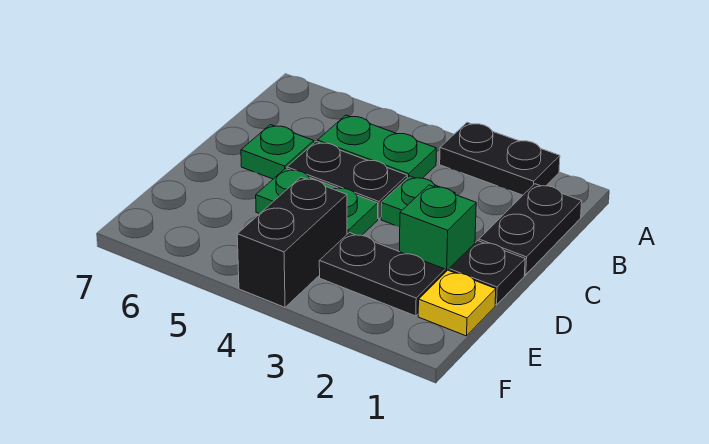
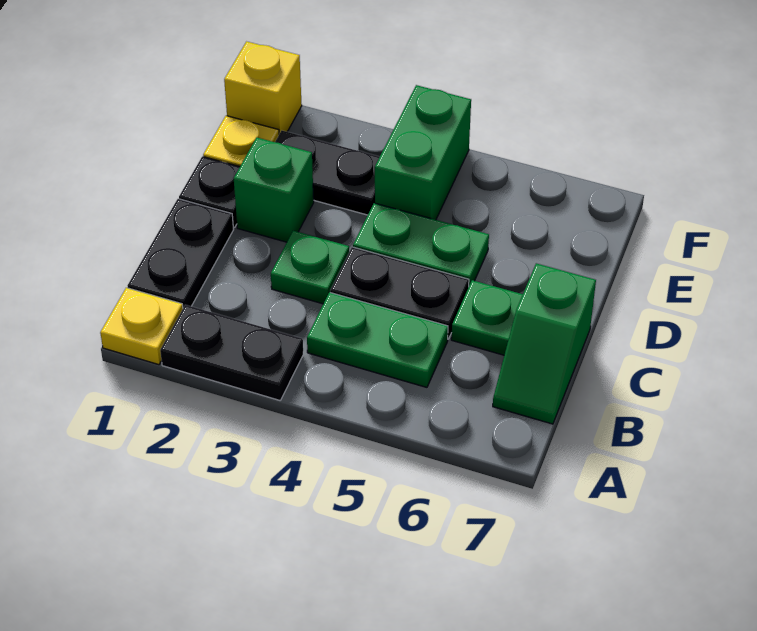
none -> yellow plate A1 level 1
none -> green slope B7:C7 level 1 top C
black brick E4:F4 level 1 -> green brick E4:F4 level 1
none -> yellow brick F1 level 1

